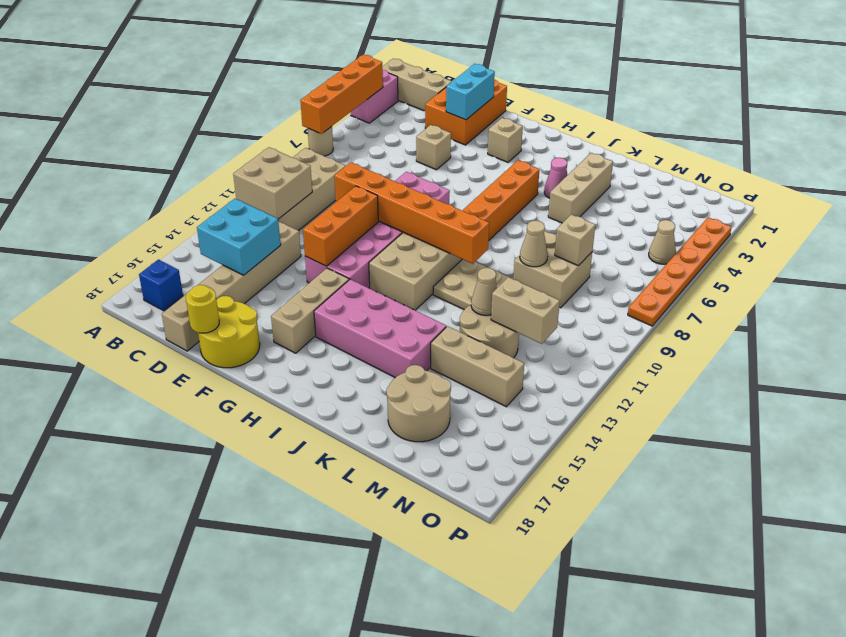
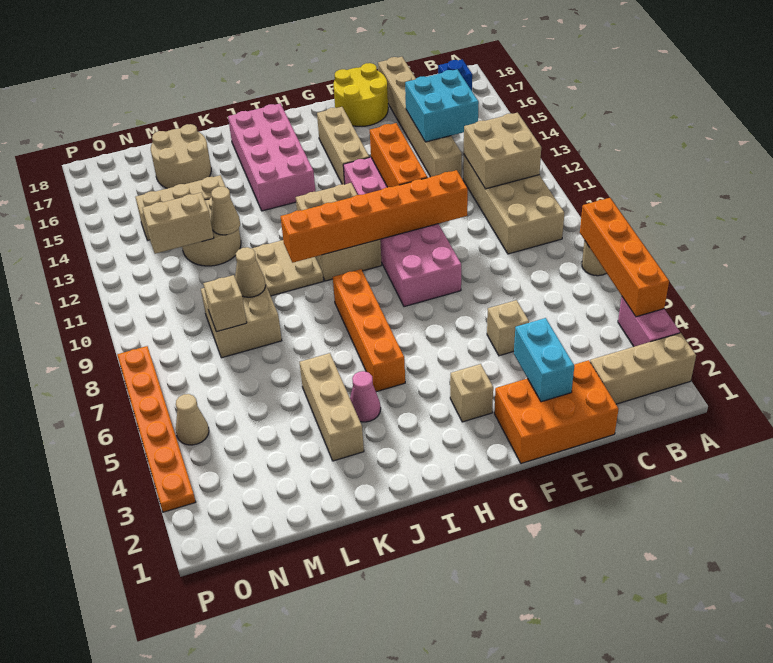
orange brick D1:E3 level 1 -> orange brick D1:F2 level 1
yellow round brick E18 level 2 -> none
pink brick H14:K15 level 1 -> pink brick I14:J17 level 1

